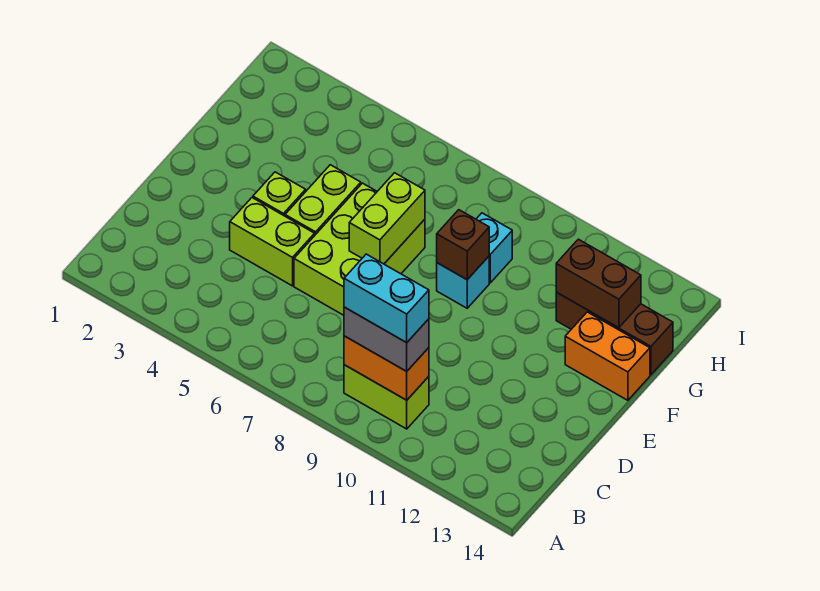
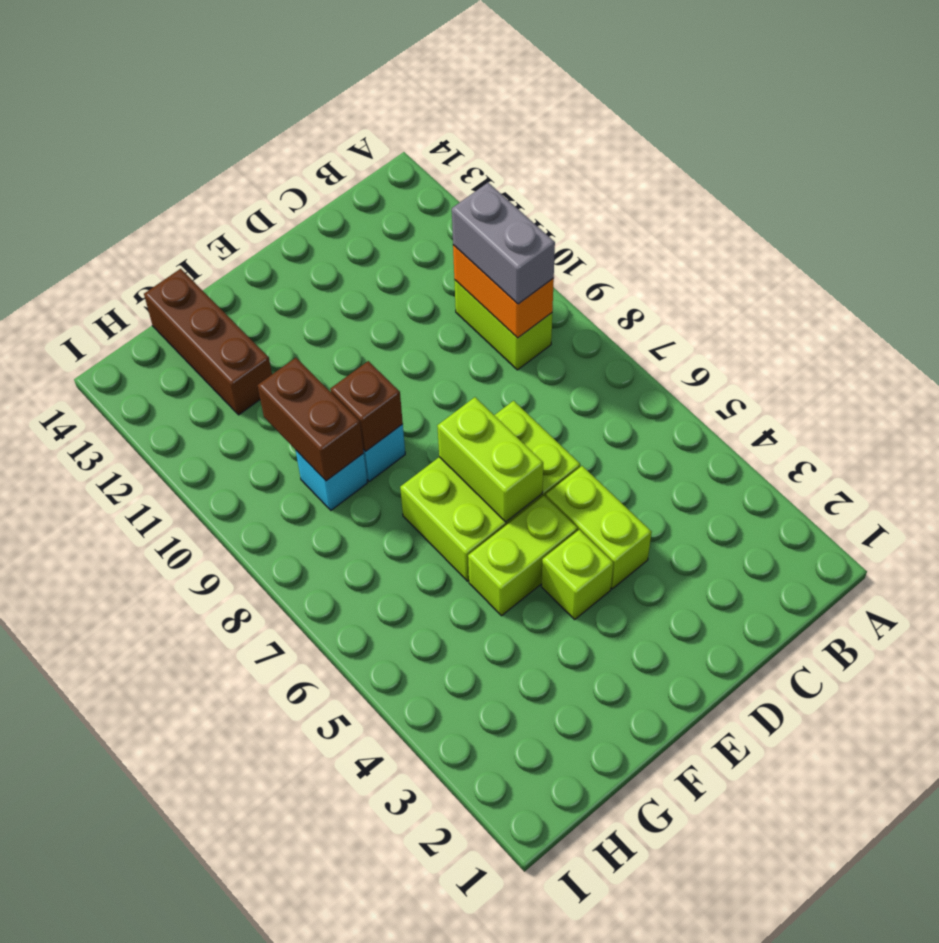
cyan brick B9:B10 level 4 -> none
lime brick E7:F7 level 2 -> lime brick E6:E7 level 2
orange brick F13:F14 level 1 -> none
brown brick G12:G13 level 2 -> brown brick G9:G10 level 2

